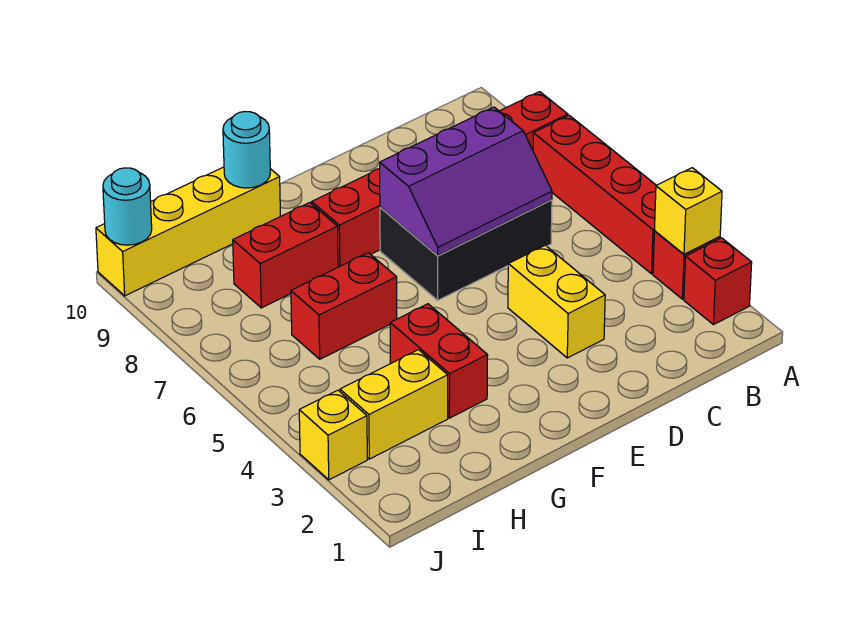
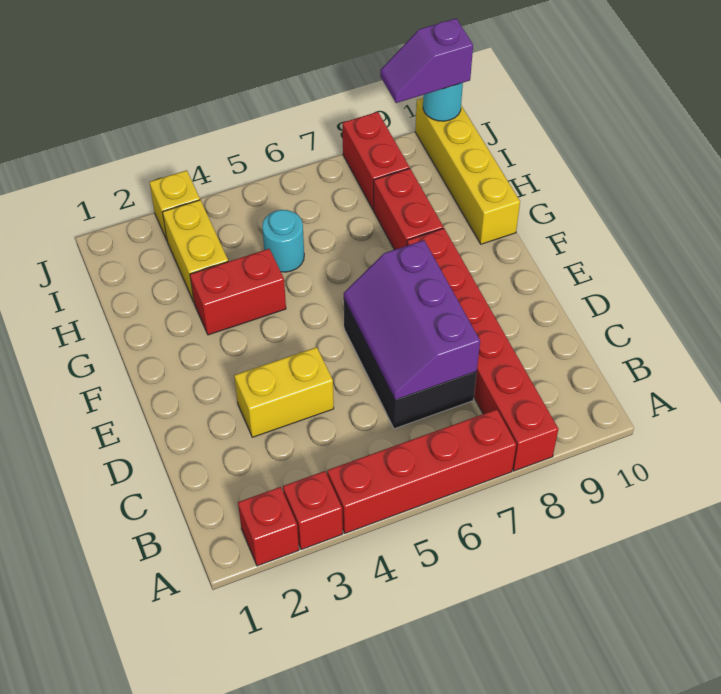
yellow brick A3 level 2 -> none
red brick G6:H6 level 1 -> red brick I8:J8 level 1
cyan round brick G10 level 2 -> cyan round brick H5 level 1
none -> purple slope J9:J10 level 3 top 10

